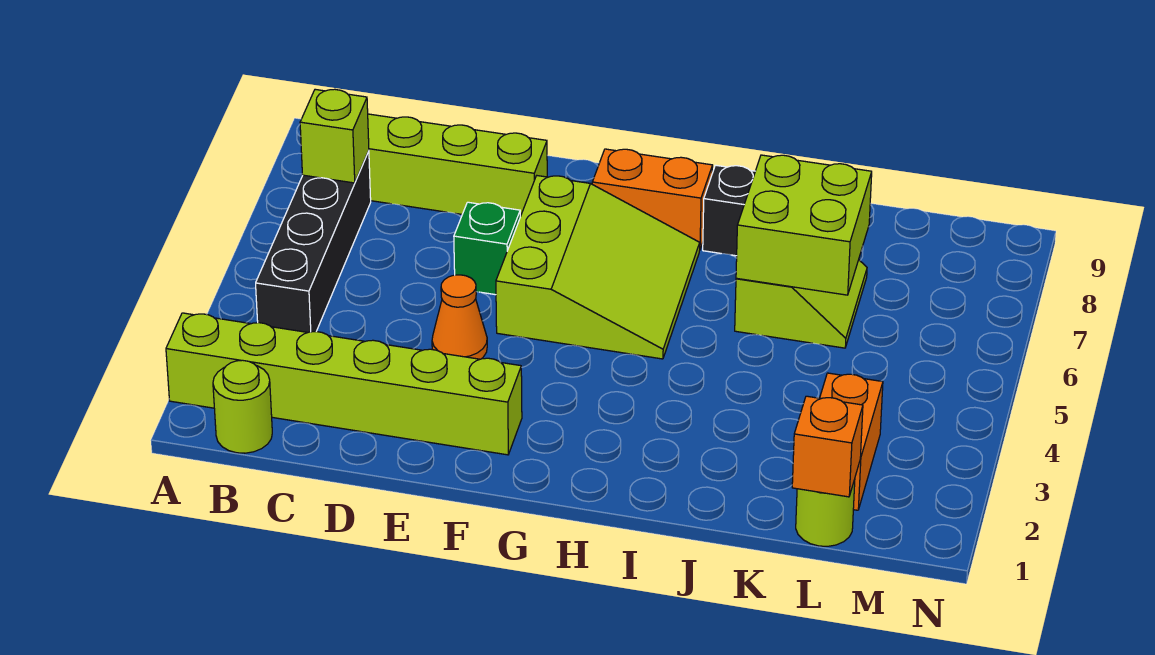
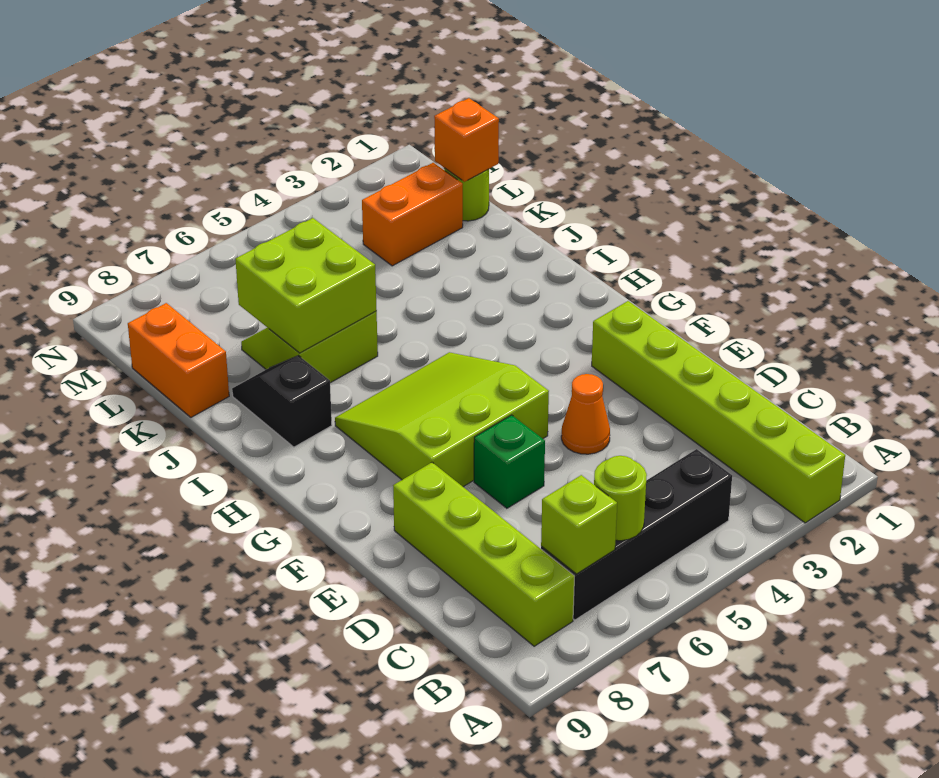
lime round brick B1 level 1 -> lime round brick B6 level 2
orange brick G8:H8 level 1 -> orange brick K9:L9 level 1

